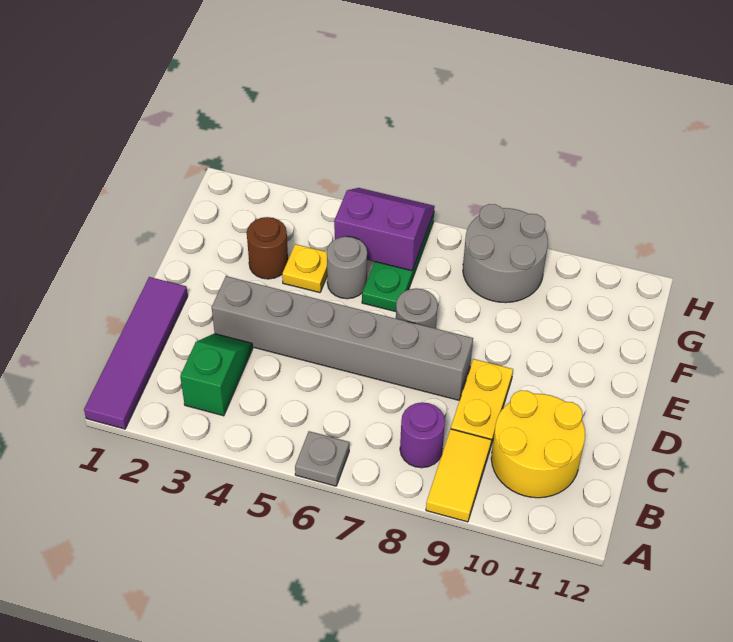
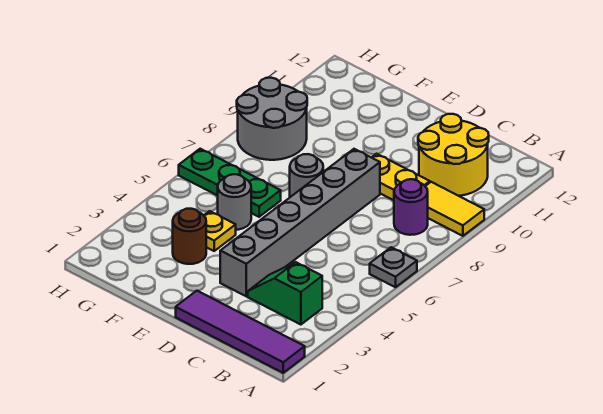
purple slope G5:H6 level 2 top G -> none

